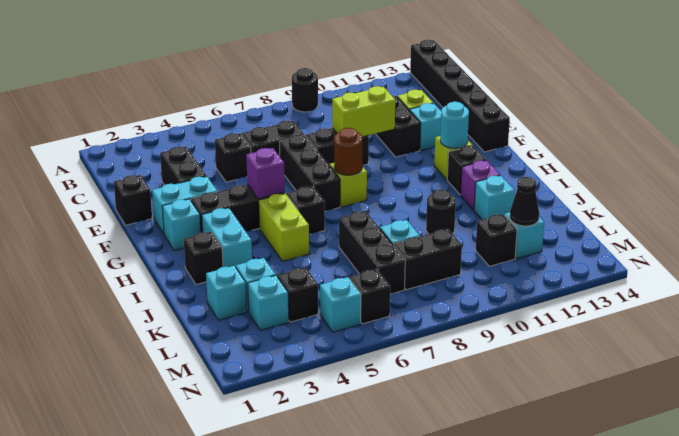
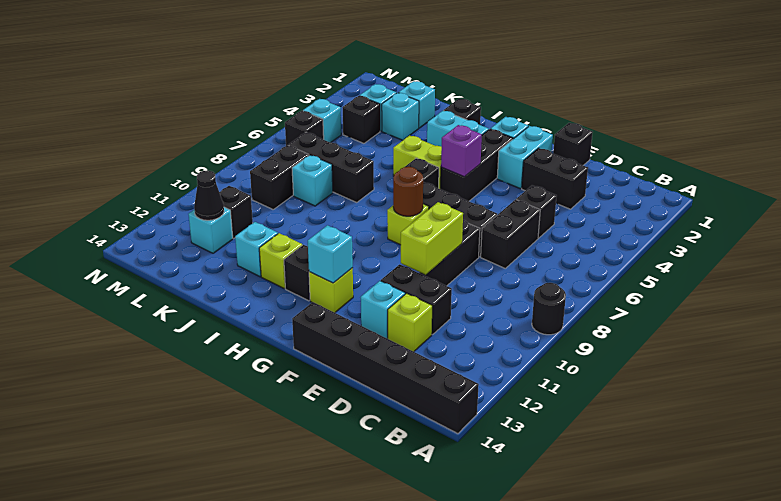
cyan round brick G12 level 2 -> cyan brick G12 level 2
purple brick I12 level 1 -> lime brick I12 level 1
black round brick J10 level 1 -> none

